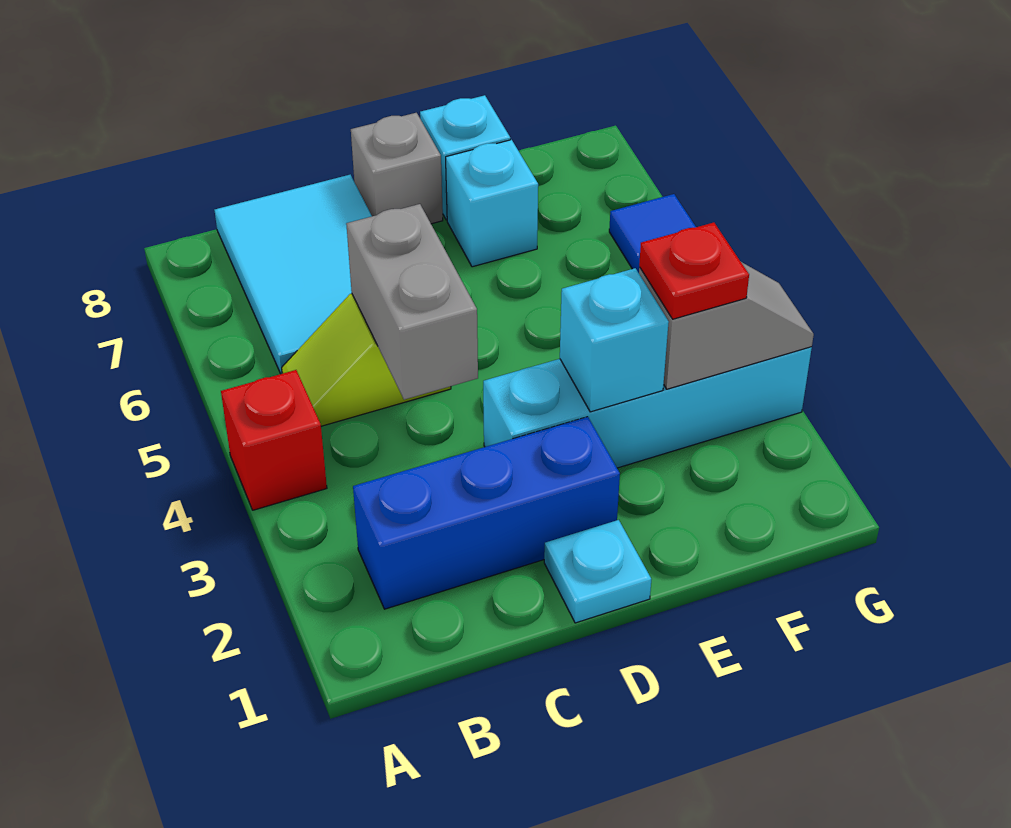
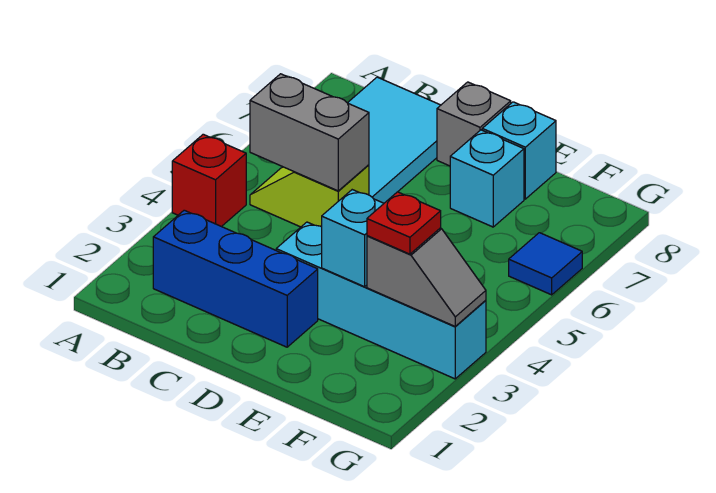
grey brick C4:C5 level 2 -> grey brick B5:C5 level 2
cyan plate D1 level 1 -> none

